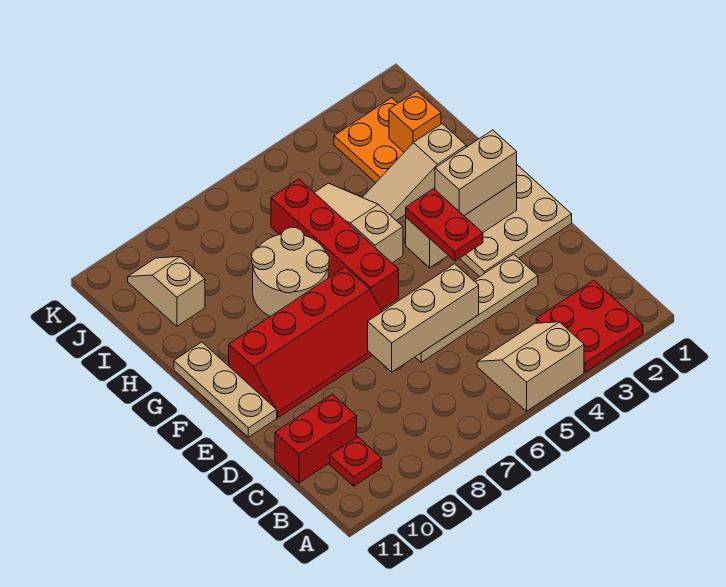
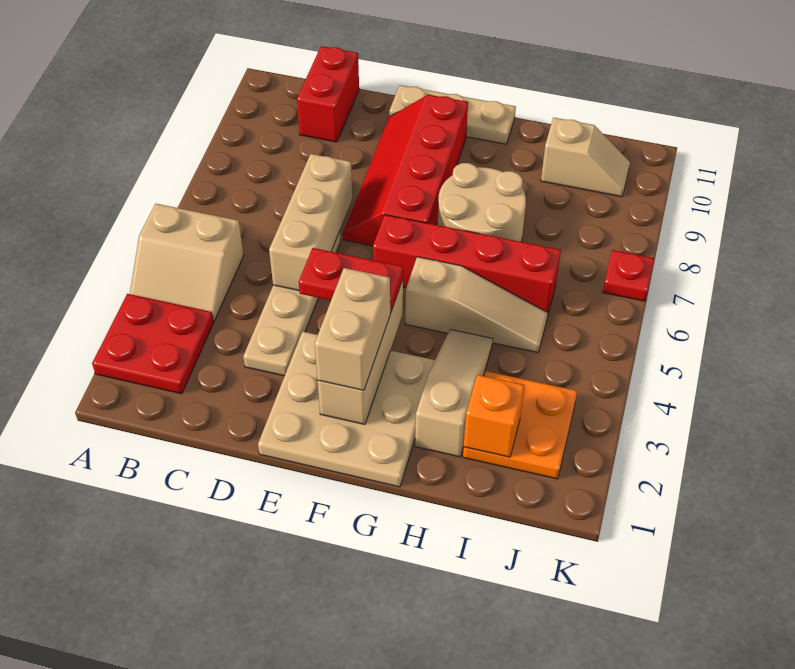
tan slope A4:B5 level 1 top A -> tan slope A4:B5 level 1 top 5
red plate B10 level 1 -> red plate K7 level 1

